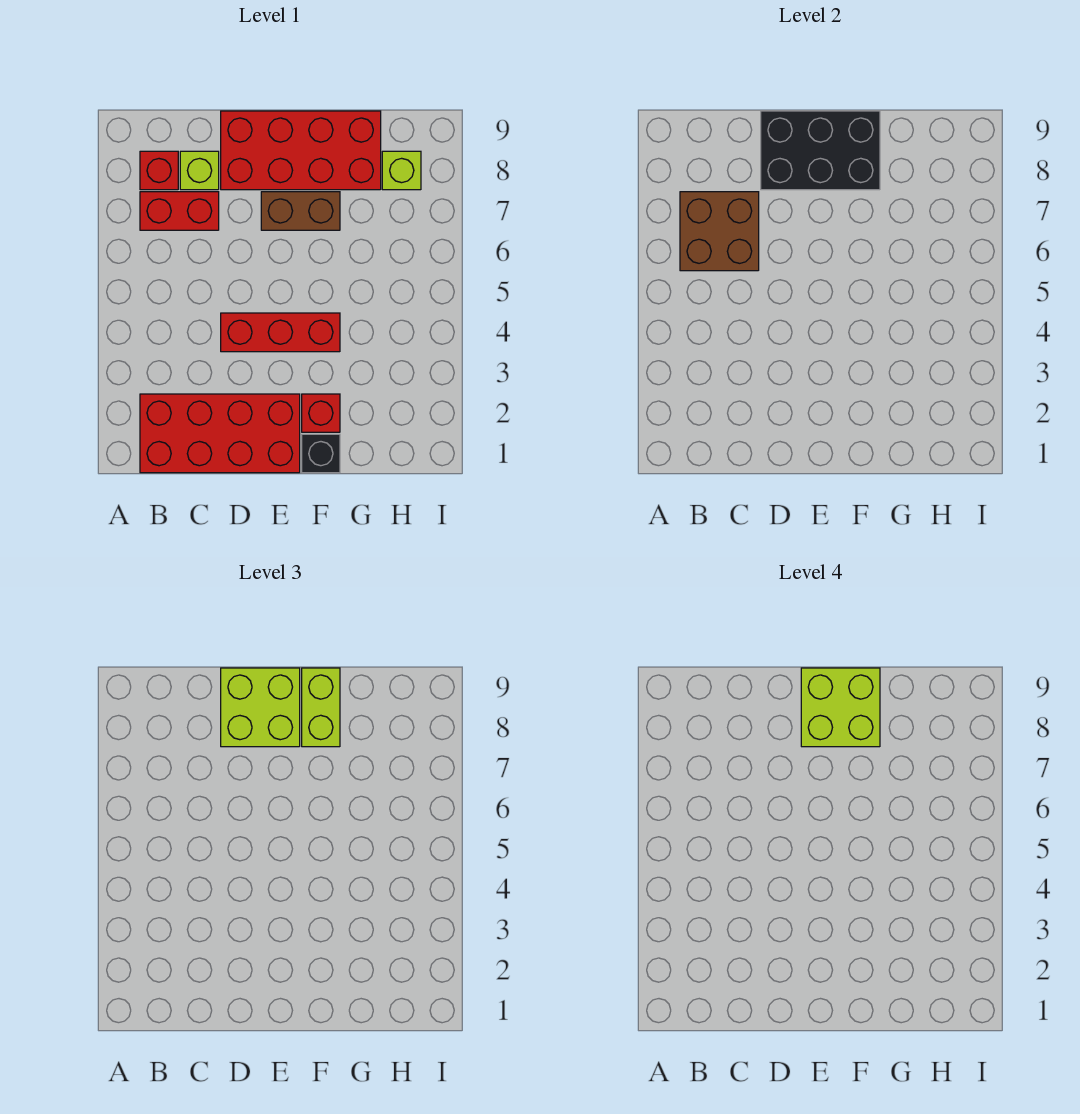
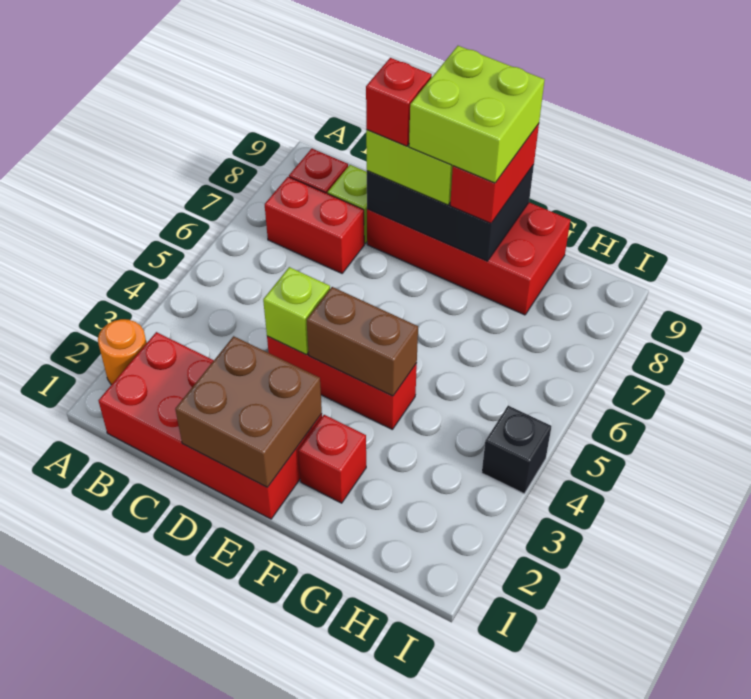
none -> orange round brick A2 level 1
brown brick B6:C7 level 2 -> brown brick D1:E2 level 2
none -> red brick D8 level 4
brown brick E7:F7 level 1 -> brown brick E4:F4 level 2
black brick F1 level 1 -> black brick I4 level 1
lime brick F8:F9 level 3 -> red brick F8:F9 level 3
lime brick H8 level 1 -> lime brick D4 level 2

